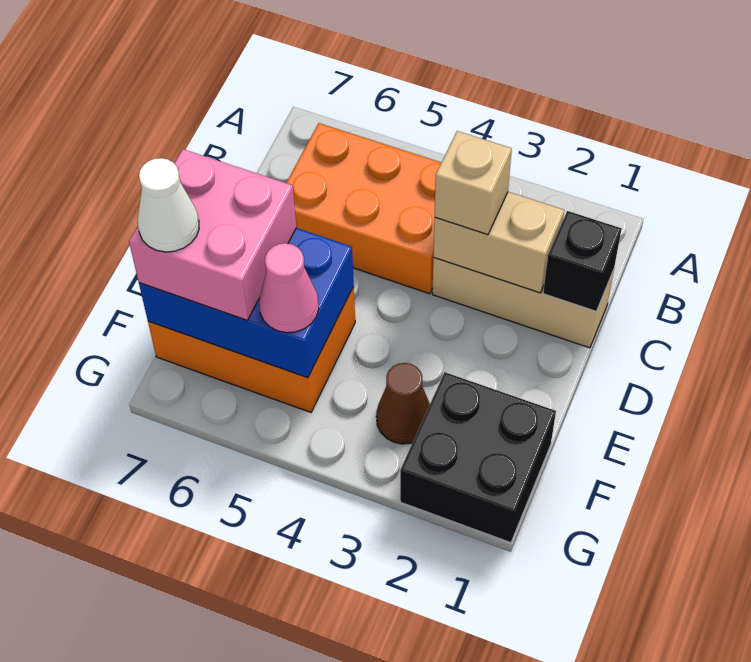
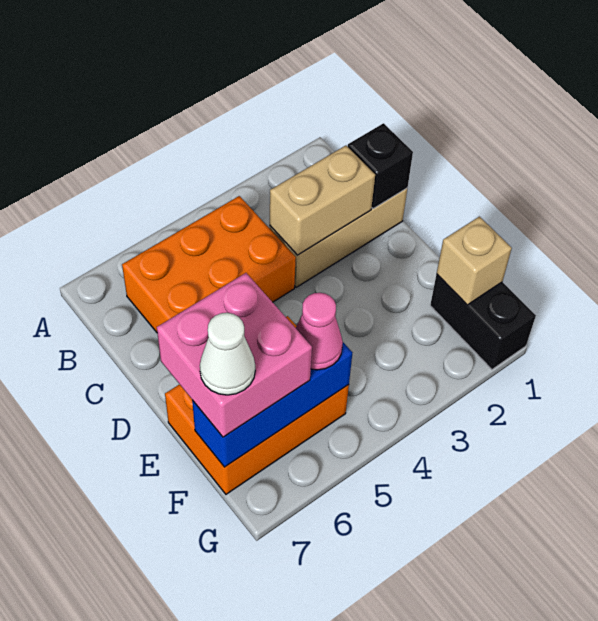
tan brick C3 level 3 -> tan brick F1 level 2
blue brick E5:F7 level 2 -> blue brick F5:F7 level 2
black brick F1:G2 level 1 -> black brick F1:G1 level 1
brown cone F3 level 1 -> none

